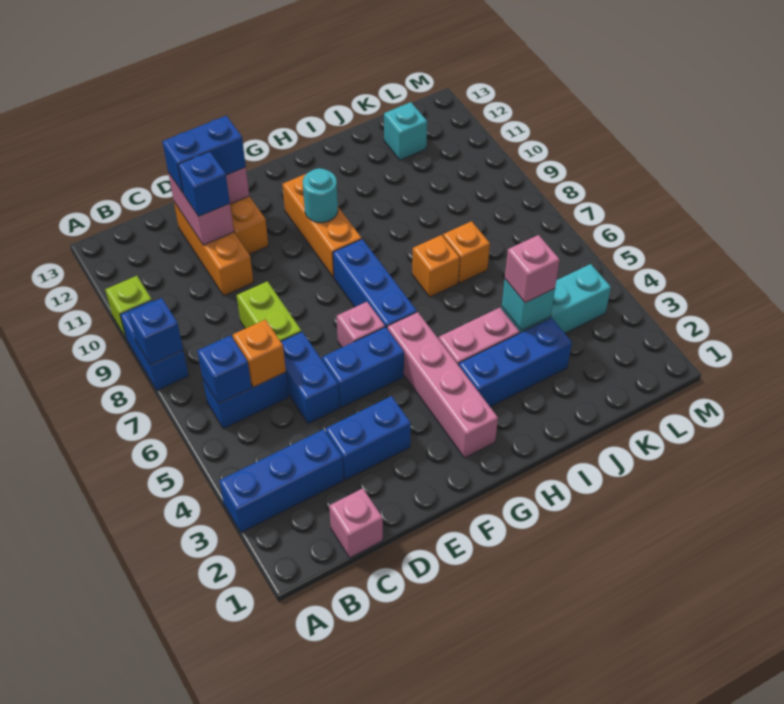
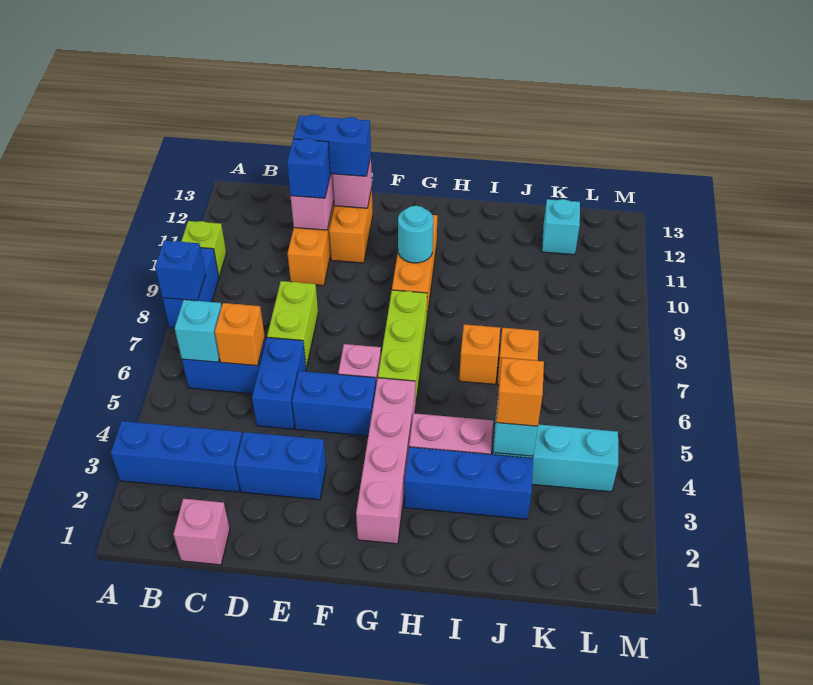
blue brick B6 level 2 -> cyan brick B6 level 2
blue brick G6:G8 level 1 -> lime brick G6:G8 level 1
pink brick J4 level 3 -> orange brick J4 level 3

